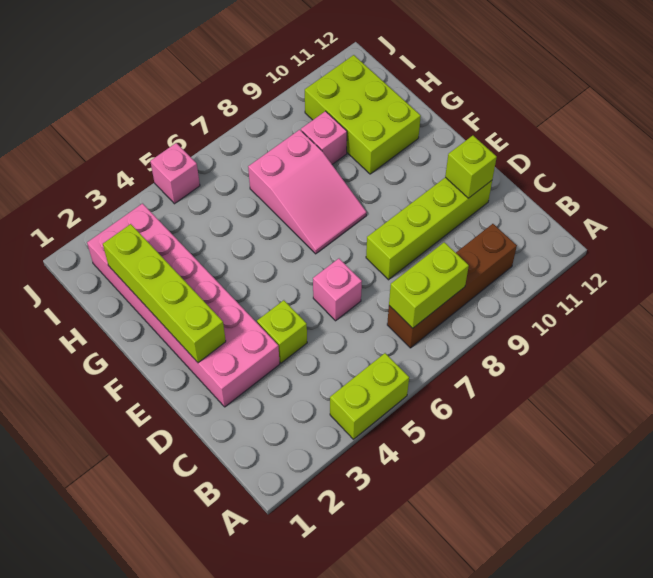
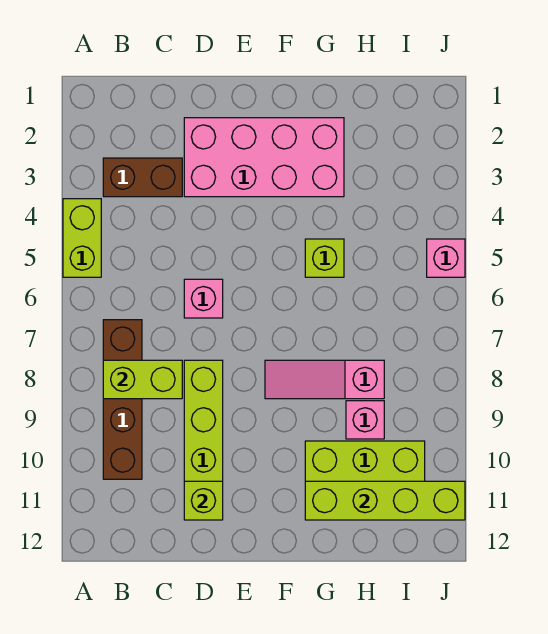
none -> brown brick B3:C3 level 1
lime brick B7:B8 level 2 -> lime brick B8:C8 level 2
pink brick D2:I3 level 1 -> pink brick D2:G3 level 1
lime brick D4 level 1 -> lime brick G5 level 1
lime brick E2:H2 level 2 -> lime brick G11:J11 level 2
pink slope F7:H8 level 1 top H -> pink slope F8:H8 level 1 top H

